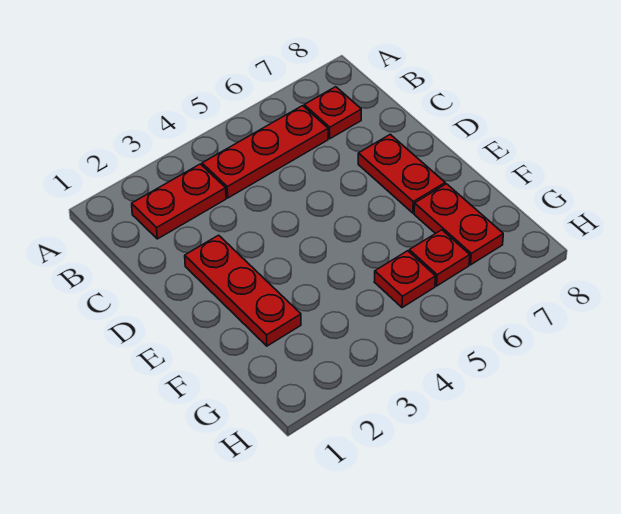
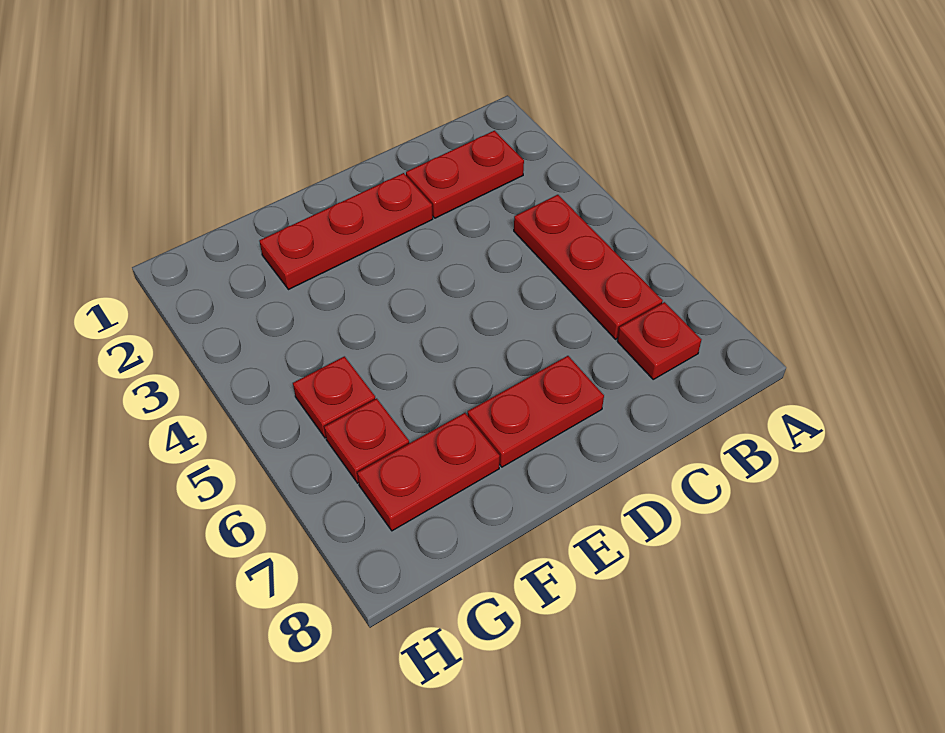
red plate B2:B3 level 1 -> red plate B2:C2 level 1

